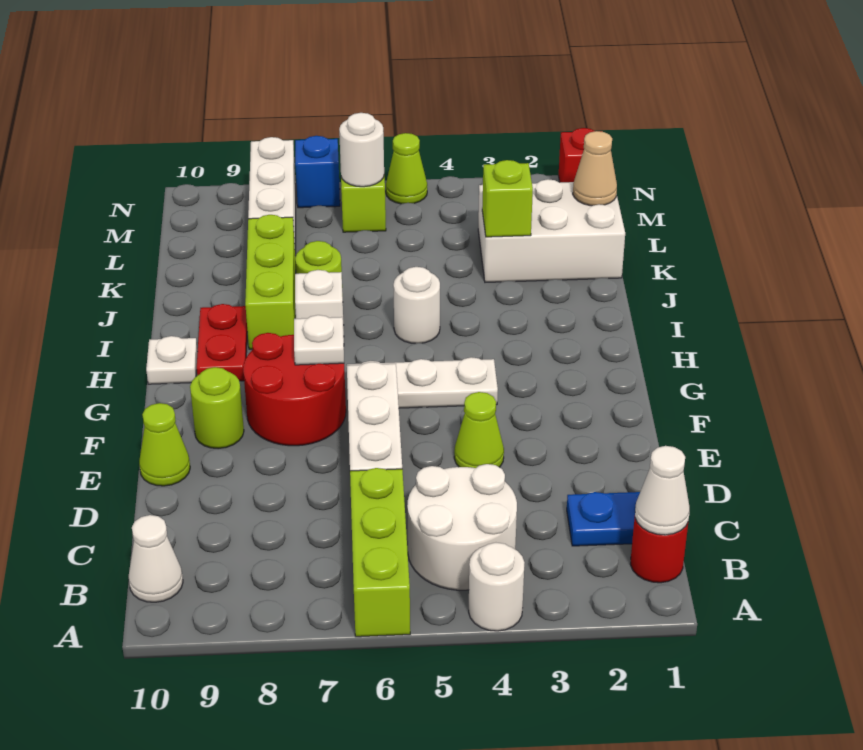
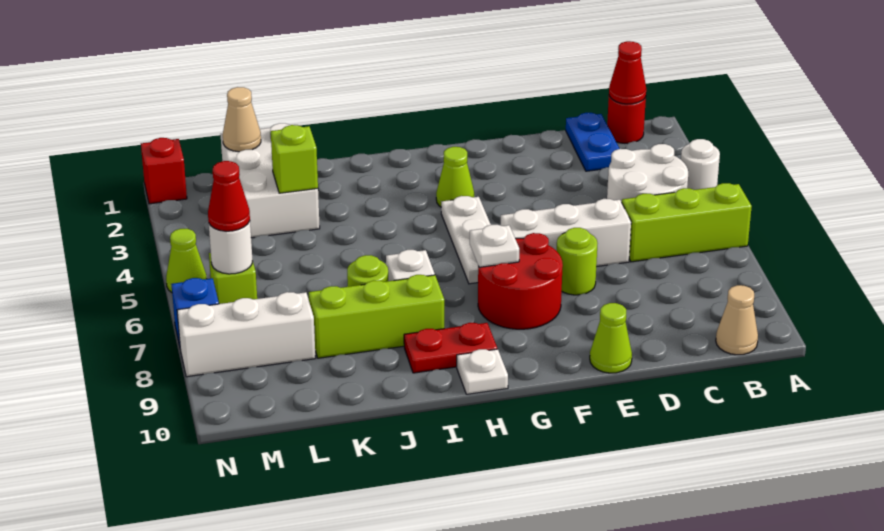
white cone B1 level 2 -> red cone B1 level 2
white cone B10 level 1 -> tan cone B10 level 1
lime cone E4 level 1 -> lime cone G3 level 1
lime round brick F9 level 1 -> lime round brick E7 level 1
white round brick I5 level 1 -> none
none -> red cone M6 level 3

